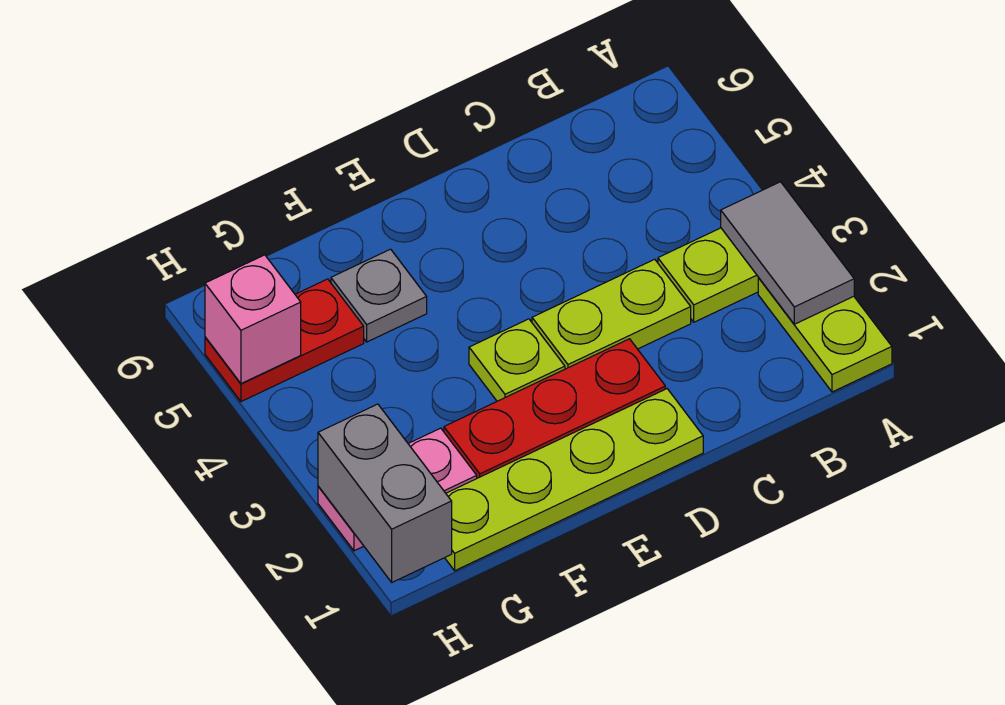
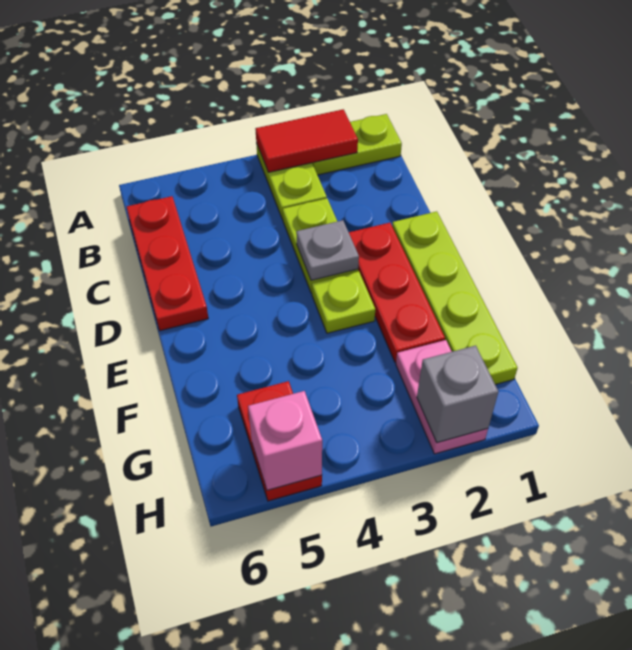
grey tile A2:A3 level 2 -> red tile A2:A3 level 2
none -> red plate B6:D6 level 1
grey plate F5 level 1 -> grey plate D3 level 2
grey brick H1:H2 level 2 -> grey brick H2 level 2

